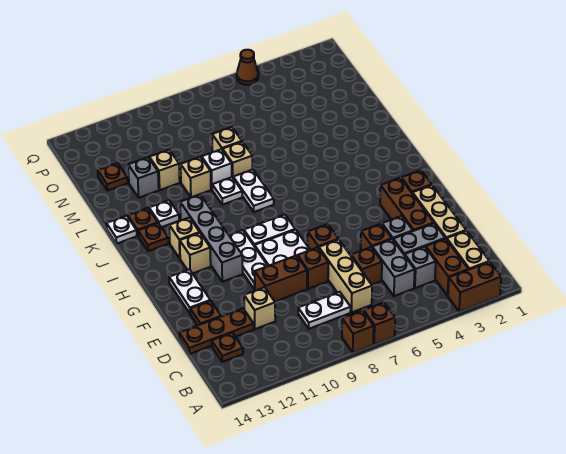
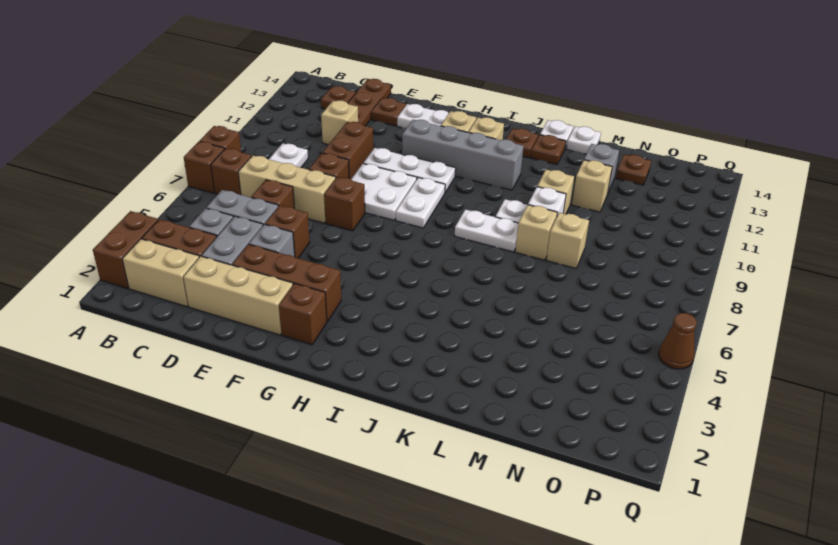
none -> brown brick B7 level 1
white plate K12 level 1 -> white plate L14 level 1

